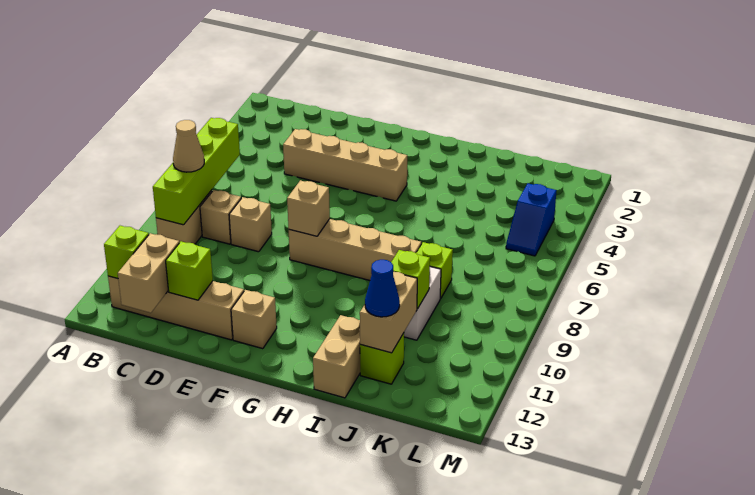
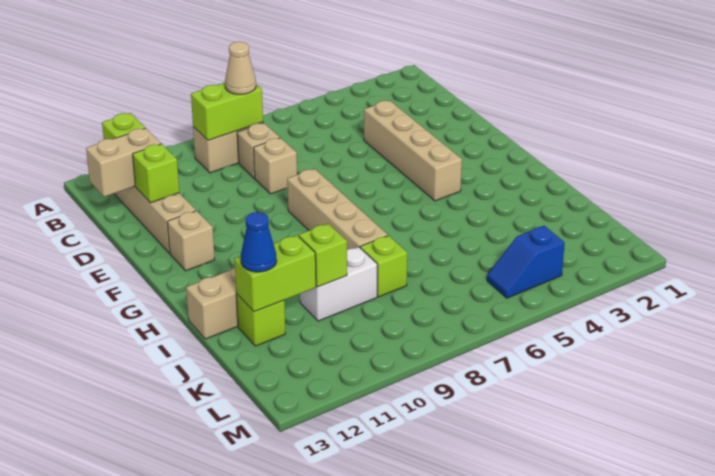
lime brick B6:B9 level 2 -> lime brick B8:B9 level 2
tan brick F8 level 2 -> none
tan brick J11:J12 level 2 -> lime brick J11:J12 level 2

